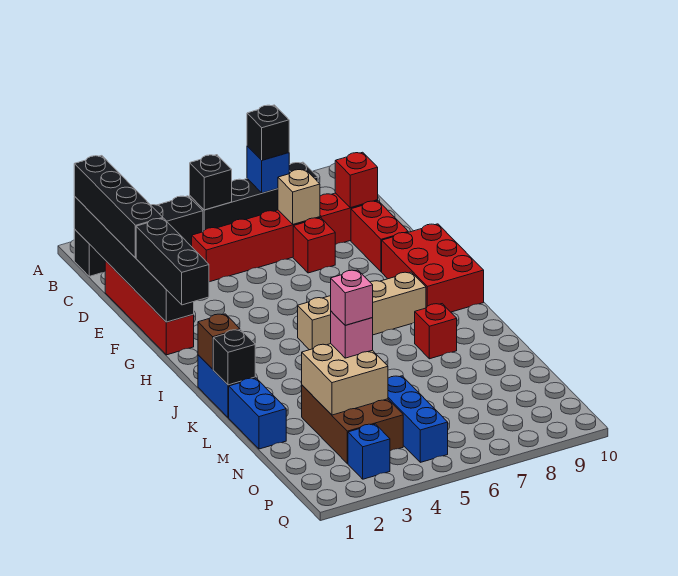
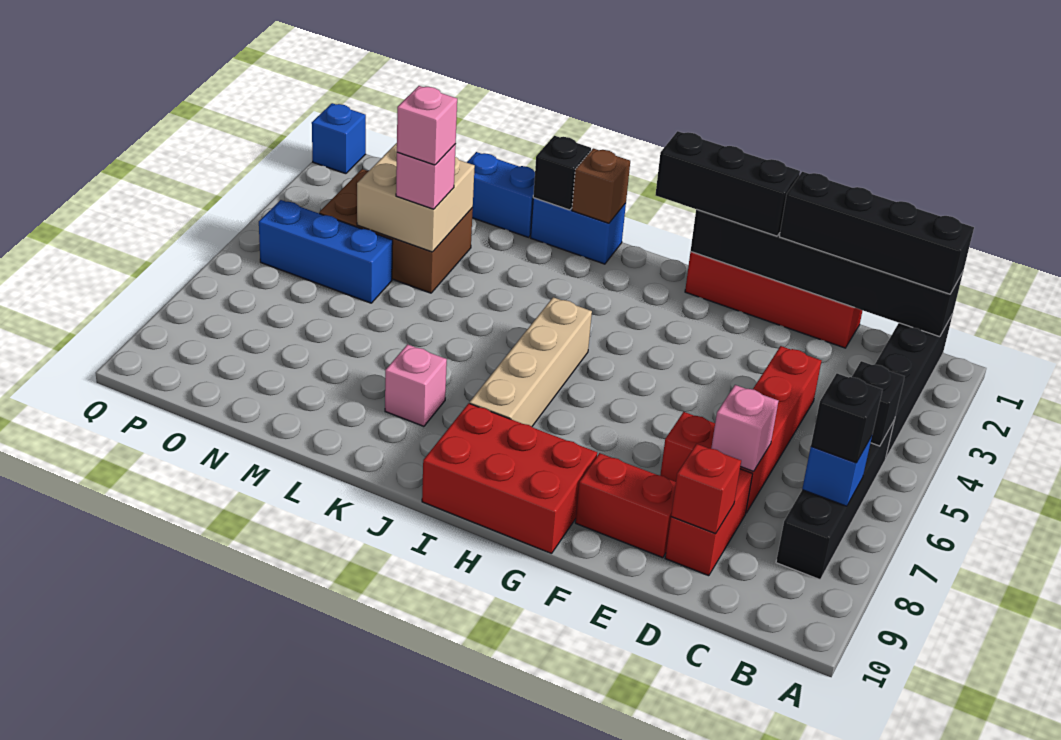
tan brick D7 level 2 -> pink brick D7 level 2
red brick K8 level 1 -> pink brick K8 level 1
blue brick P3 level 1 -> blue brick Q1 level 1

